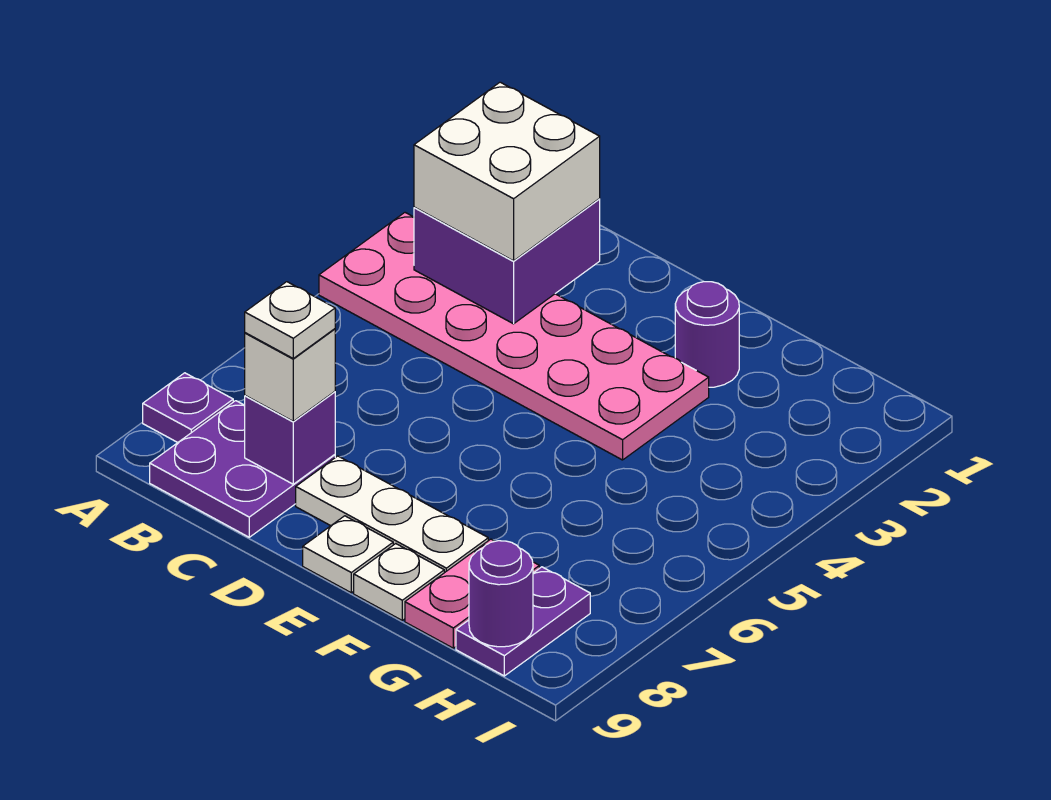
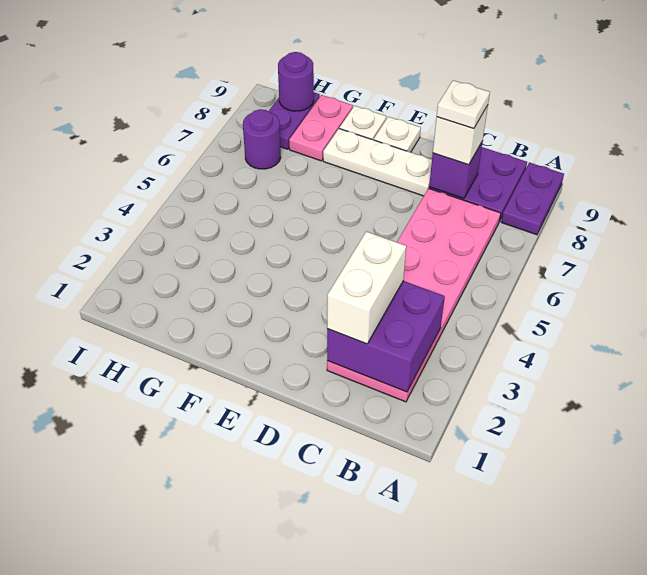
pink plate A3:F4 level 1 -> pink plate B2:C7 level 1
purple plate A8 level 1 -> purple plate A8:A9 level 1
white brick B2:C3 level 3 -> white brick C2:C3 level 3
purple round brick F2 level 1 -> purple round brick H7 level 1

